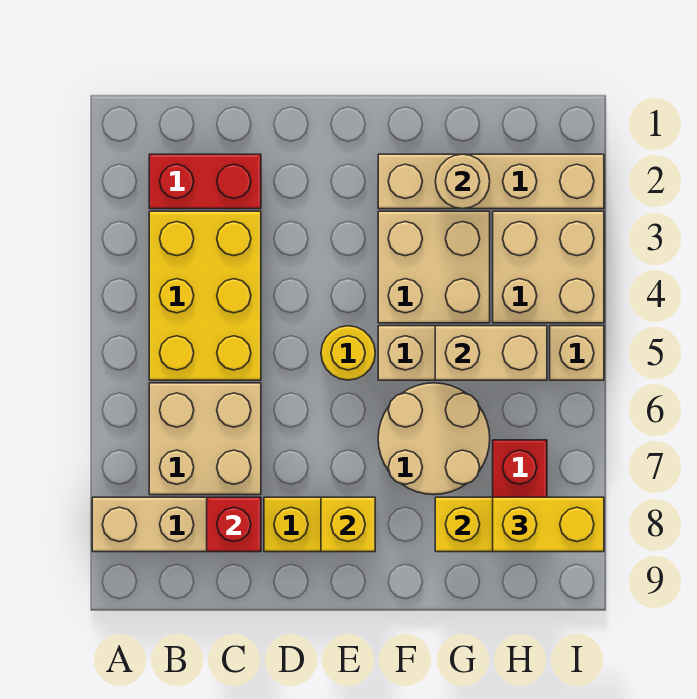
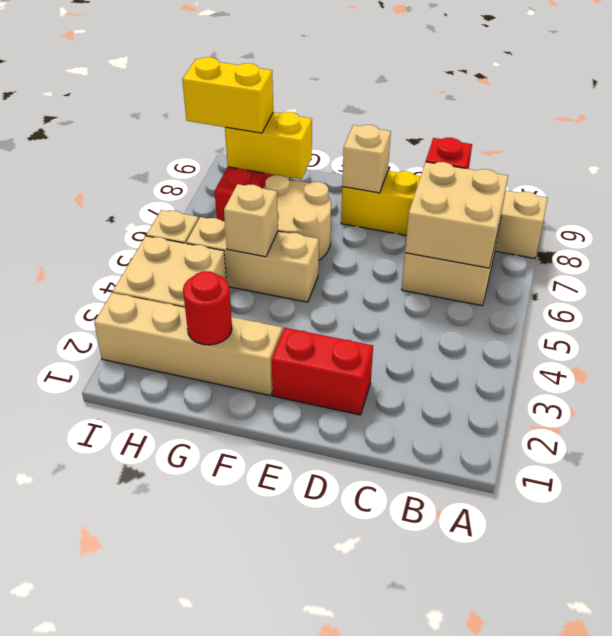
red brick B2:C2 level 1 -> red brick D2:E2 level 1
yellow brick B3:C5 level 1 -> none
yellow round brick E5 level 1 -> none
yellow brick E8 level 2 -> tan brick E8 level 2
tan brick F3:G4 level 1 -> tan brick B6:C7 level 2
tan round brick G2 level 2 -> red round brick G2 level 2
tan brick G5:H5 level 2 -> tan brick G5 level 2

